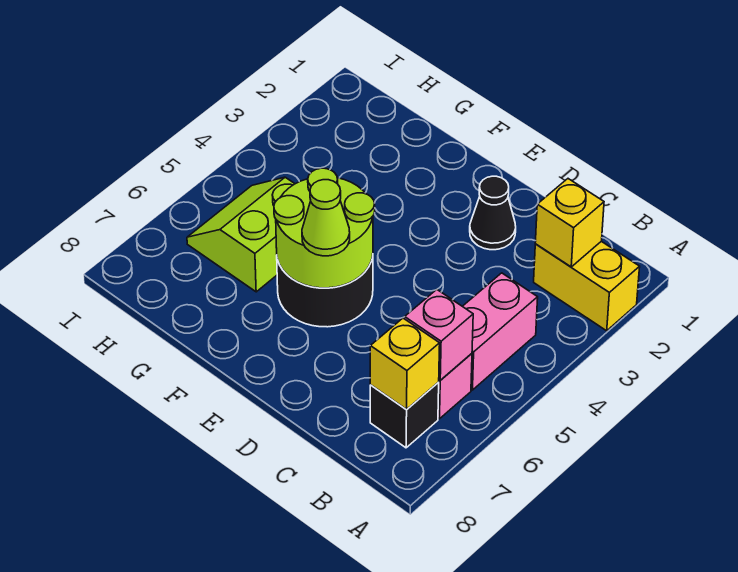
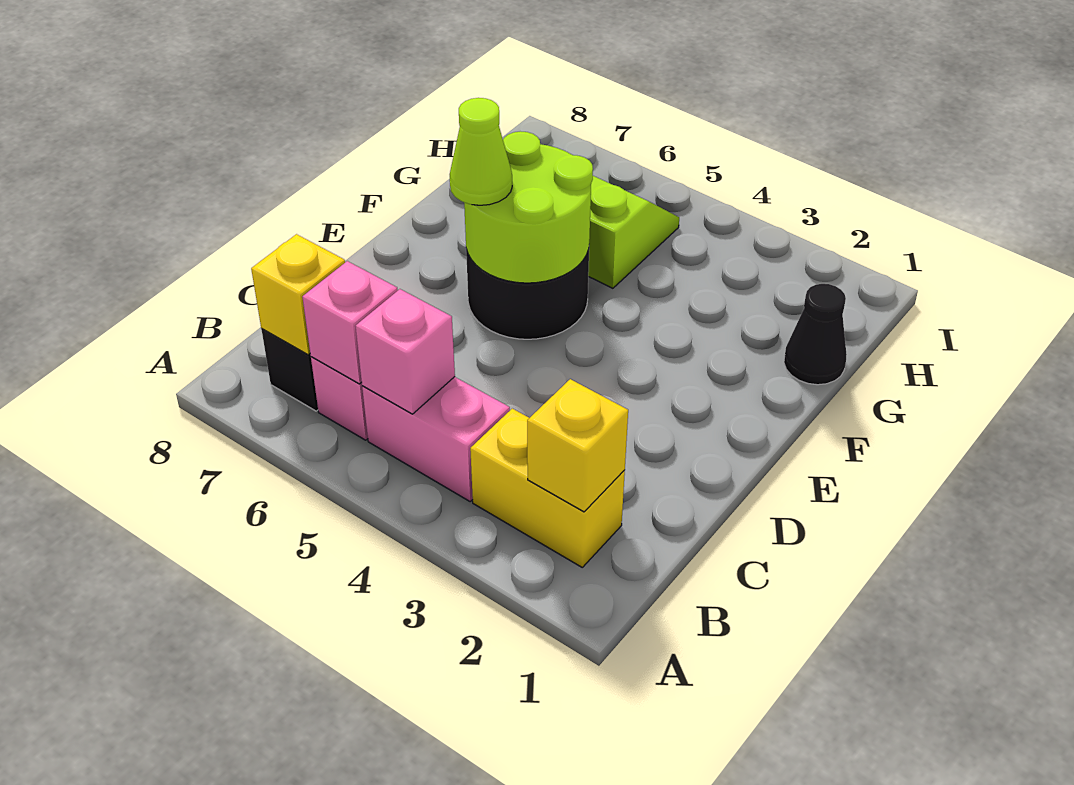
yellow brick A2:B2 level 1 -> yellow brick B2:B3 level 1
none -> pink brick B5 level 2
black cone D2 level 1 -> black cone G1 level 1

